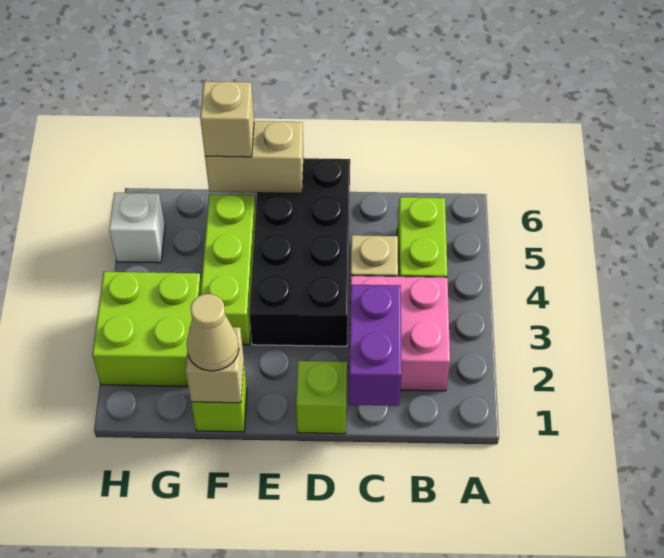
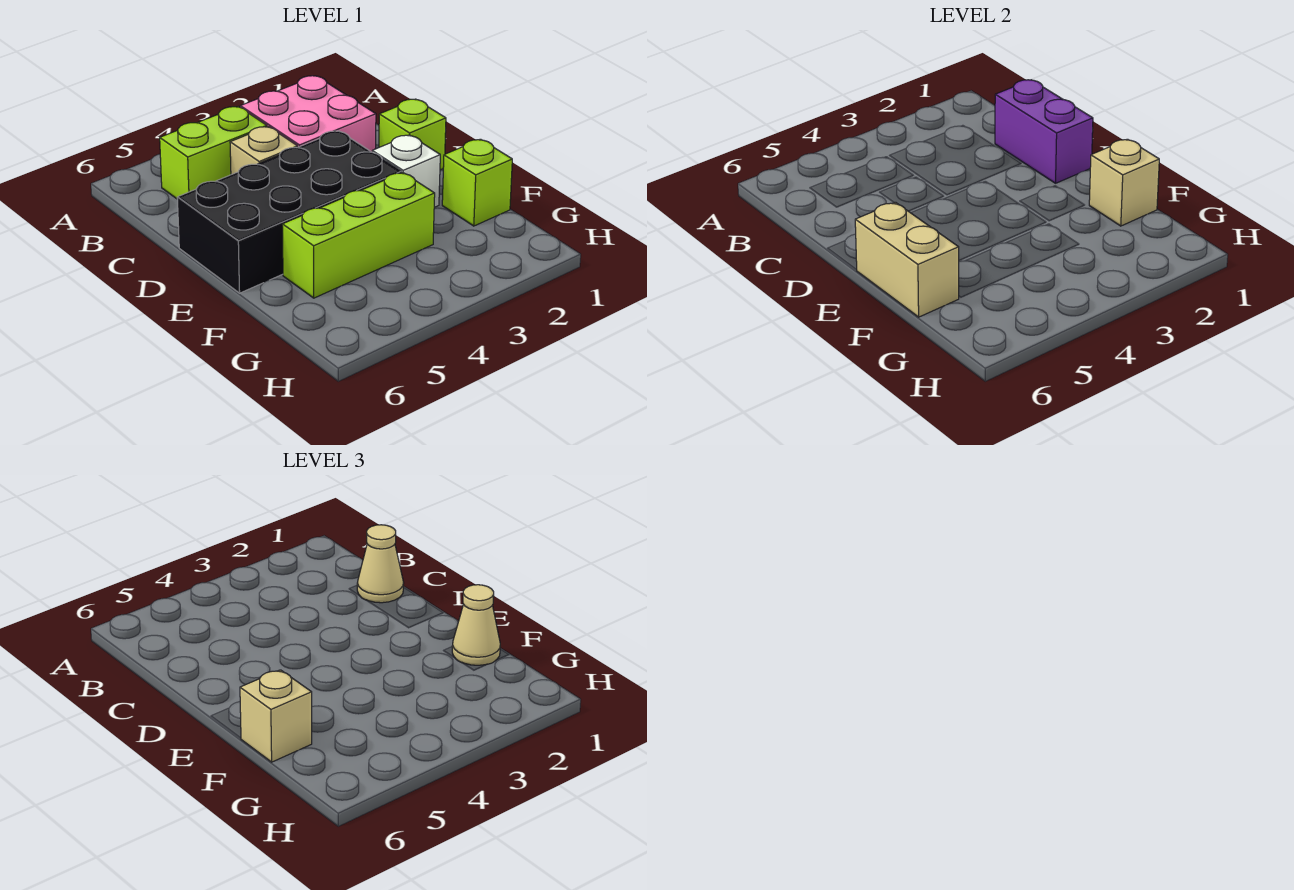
purple brick C1:C2 level 2 -> purple brick C1:D1 level 2
none -> tan cone C1 level 3
lime brick G2:H3 level 1 -> none
white brick H5 level 1 -> white brick E2 level 1

